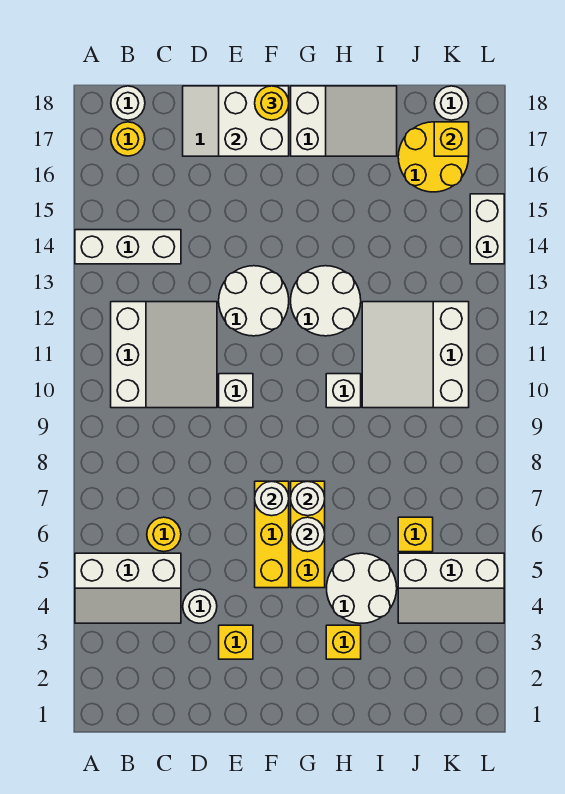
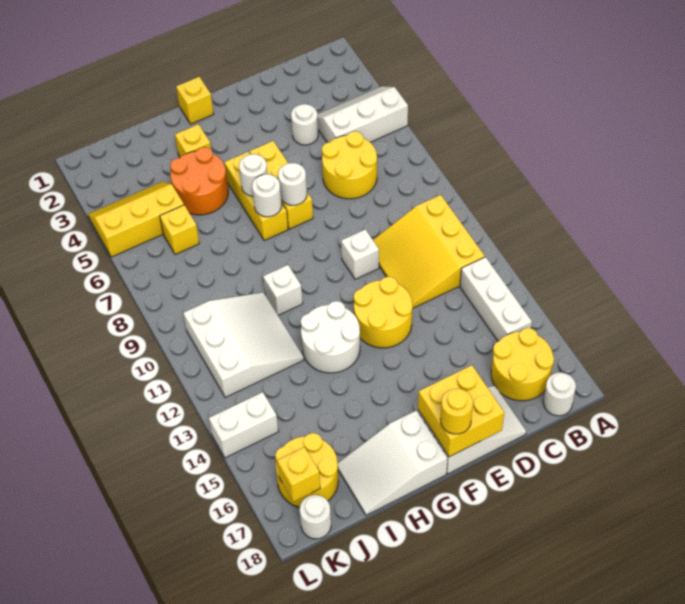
white brick A14:C14 level 1 -> white brick B13:B15 level 1
white slope B10:D12 level 1 top B -> yellow slope B10:D12 level 1 top B
yellow round brick B17 level 1 -> yellow round brick B16:C17 level 1
yellow round brick C6 level 1 -> yellow round brick C6:D7 level 1
yellow brick E3 level 1 -> yellow brick G1 level 1
white round brick E12:F13 level 1 -> yellow round brick E12:F13 level 1
white brick E17:F18 level 2 -> yellow brick E17:F18 level 2
white round brick H4:I5 level 1 -> orange round brick H4:I5 level 1
white slope J4:L5 level 1 top 5 -> yellow slope J4:L5 level 1 top 5
white brick L14:L15 level 1 -> white brick K14:L14 level 1

